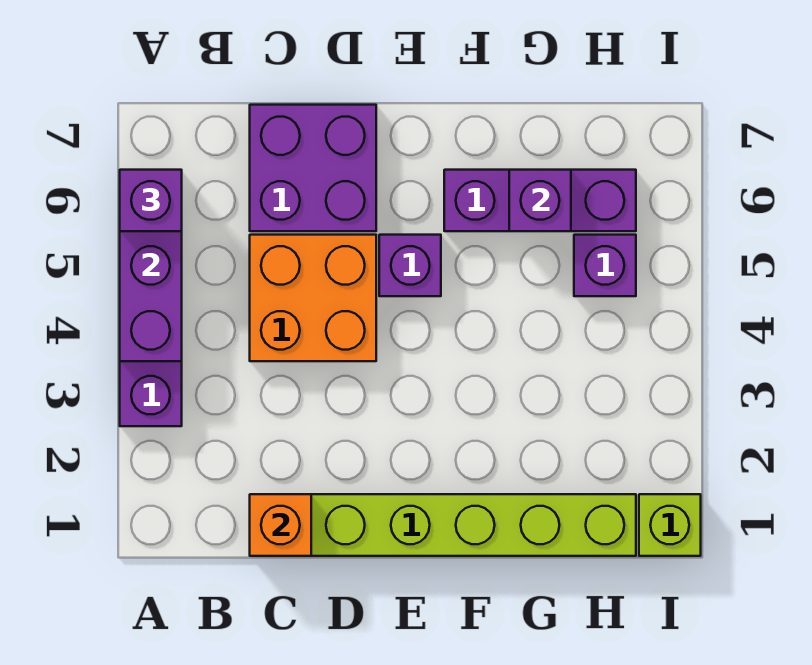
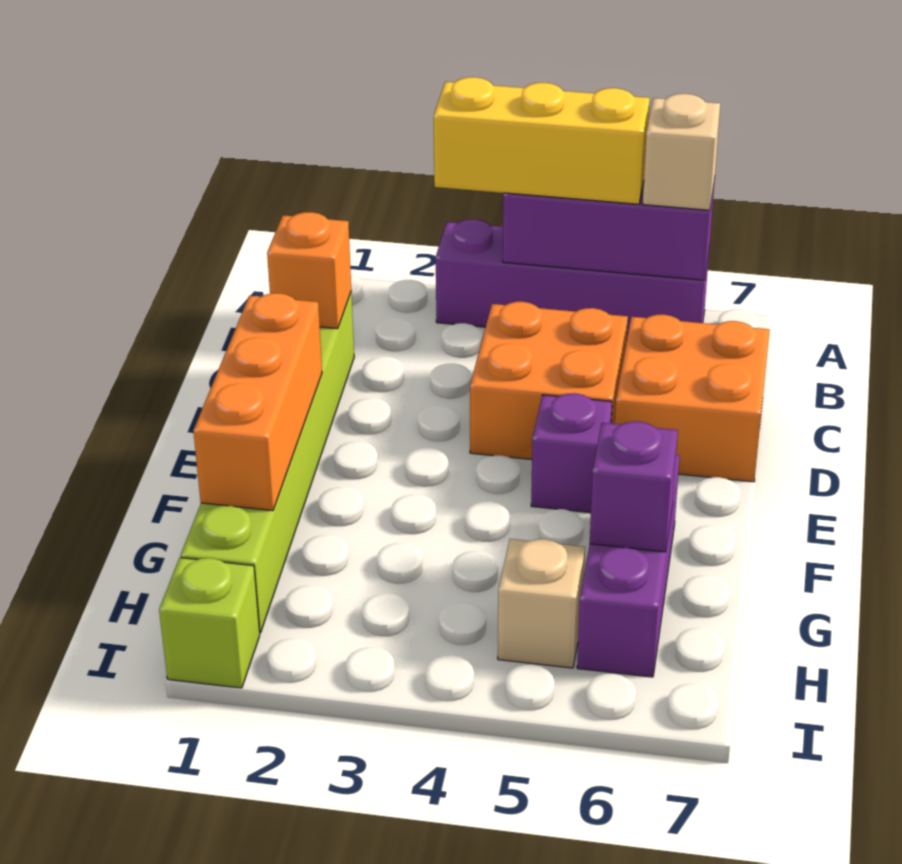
none -> yellow brick A3:A5 level 3
purple brick A6 level 3 -> tan brick A6 level 3
purple brick C6:D7 level 1 -> orange brick C6:D7 level 1
none -> orange brick E1:G1 level 2
purple brick H5 level 1 -> tan brick H5 level 1

